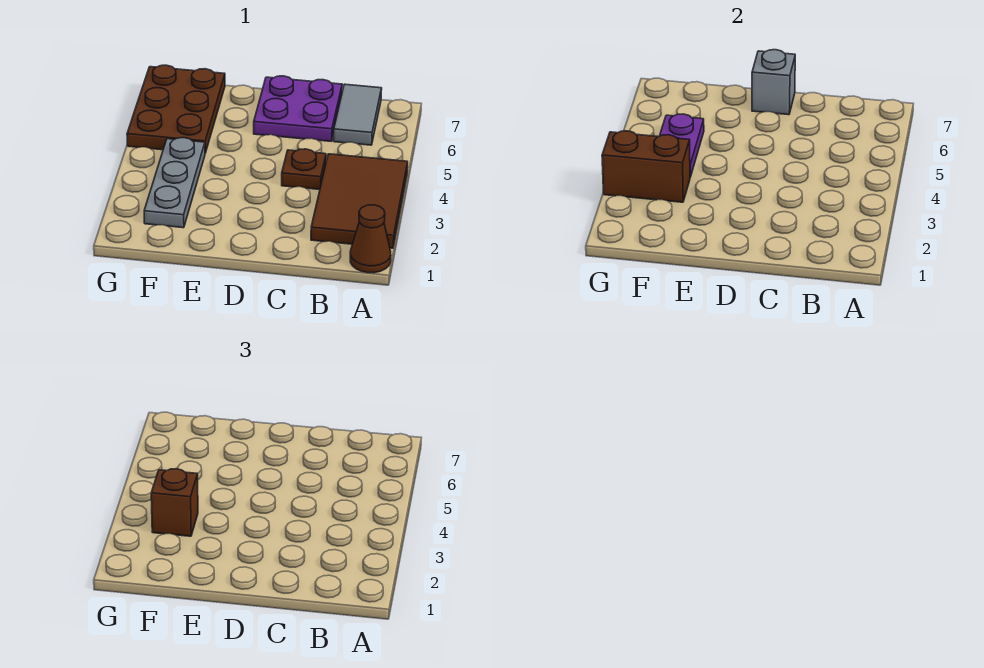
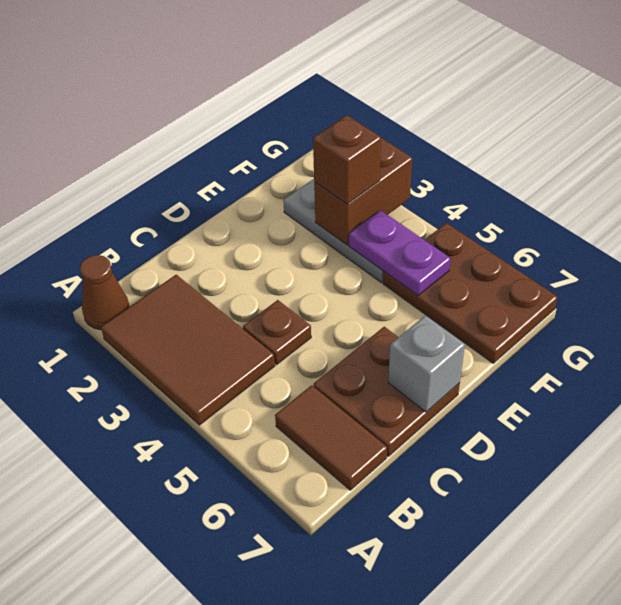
grey tile B6:B7 level 1 -> brown tile B6:B7 level 1
purple plate C6:D7 level 1 -> brown plate C6:D7 level 1

